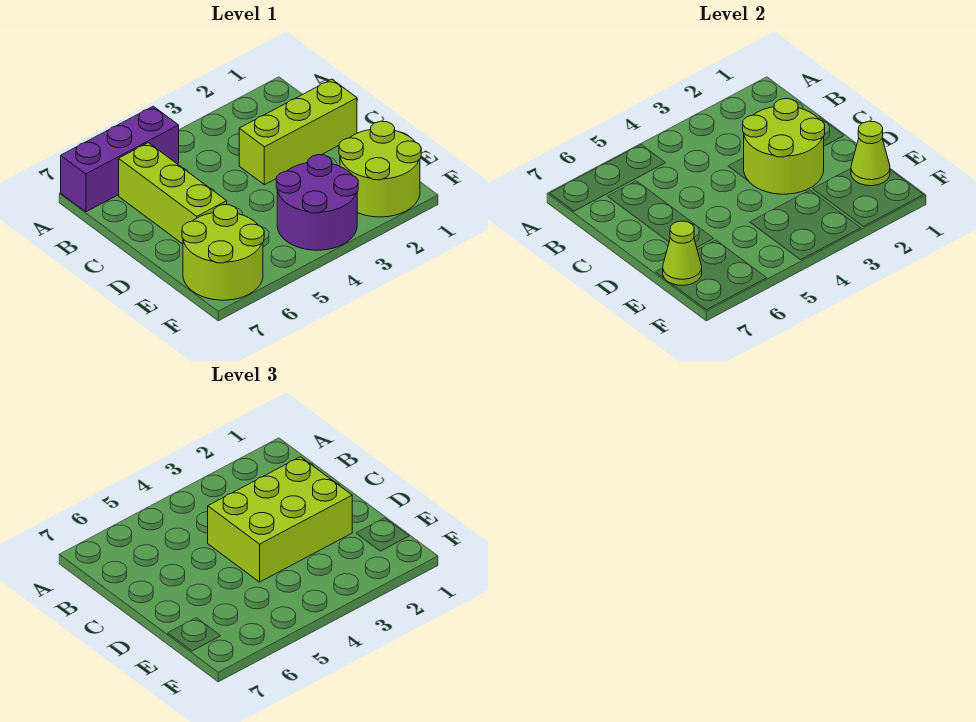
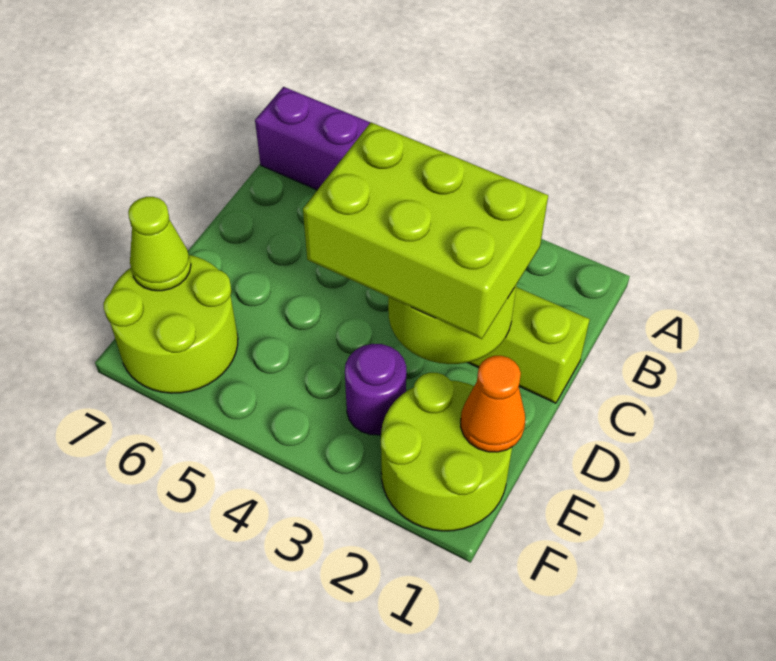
lime brick B6:D6 level 1 -> none
lime cone E1 level 2 -> orange cone E1 level 2
purple round brick E3:F4 level 1 -> purple round brick E3 level 1

